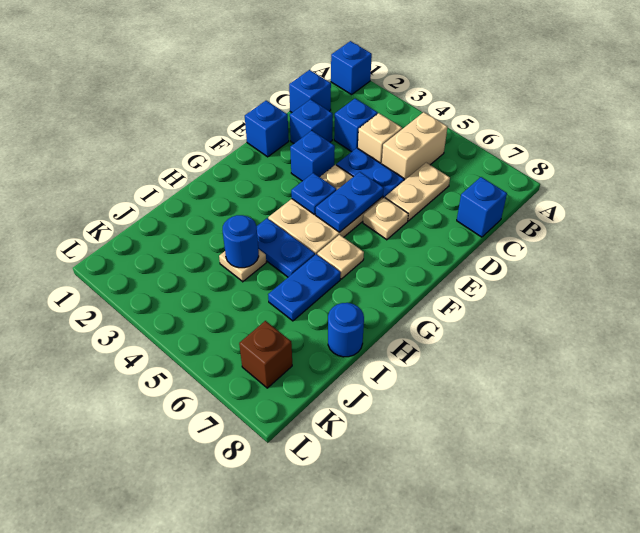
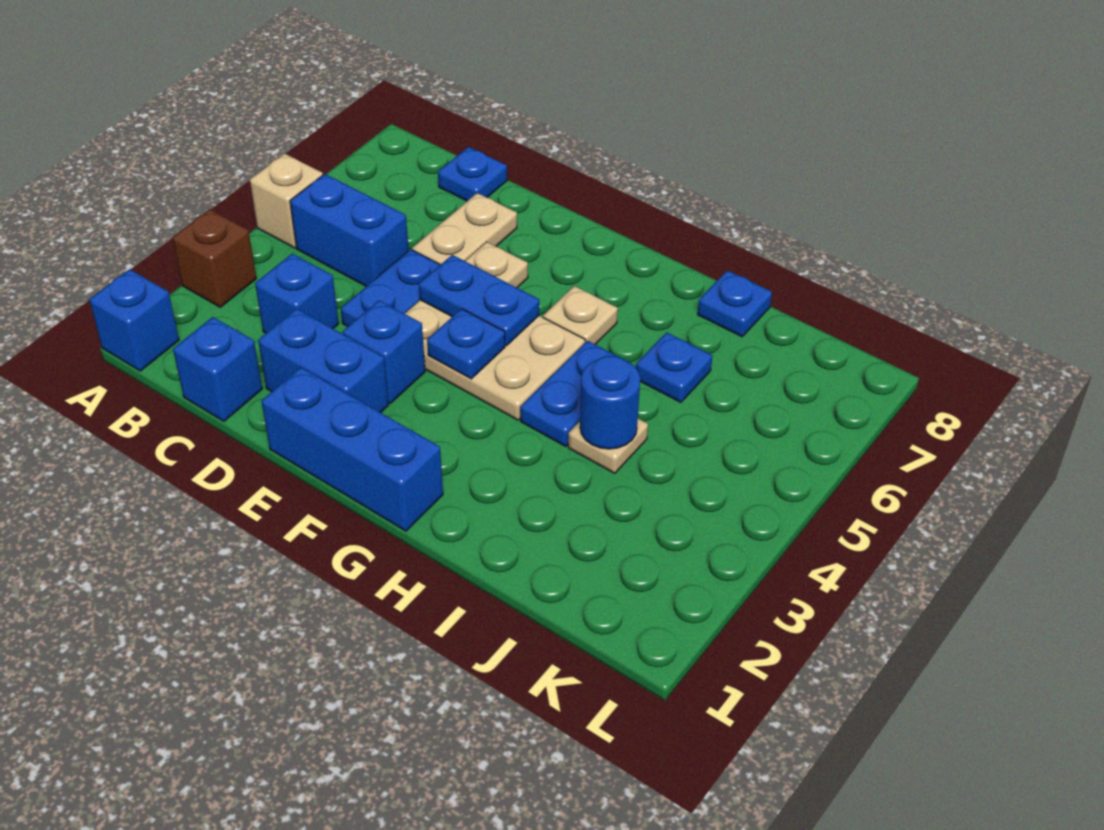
tan brick B5:C5 level 1 -> blue brick B5:C5 level 1
tan brick C4 level 1 -> tan brick A5 level 1
tan plate C6:D6 level 1 -> tan plate D6:D7 level 1
blue brick C8 level 1 -> blue plate C8 level 1
blue brick D2 level 1 -> blue brick D2:E2 level 1
blue brick E1 level 1 -> blue brick E1:G1 level 1
blue plate H6:I6 level 1 -> blue plate I6 level 1
blue round brick I8 level 1 -> blue plate I8 level 1
brown brick K7 level 1 -> brown brick A3 level 1

